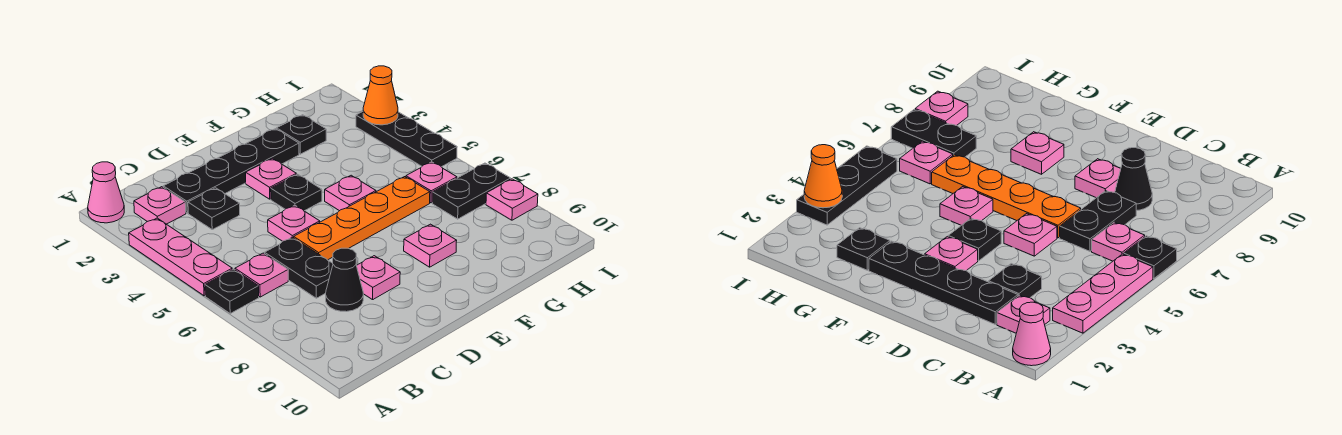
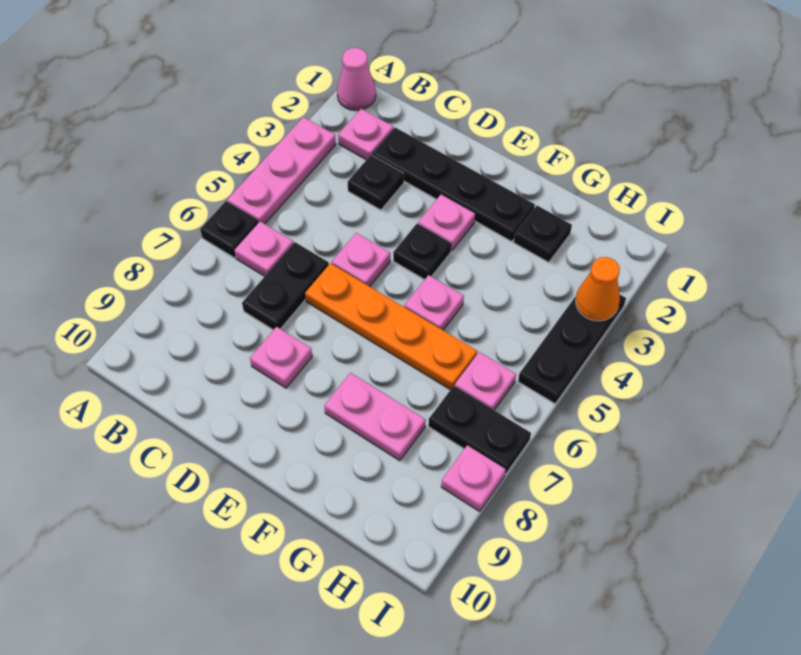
black cone C8 level 1 -> none
pink plate F8 level 1 -> pink plate F8:G8 level 1

